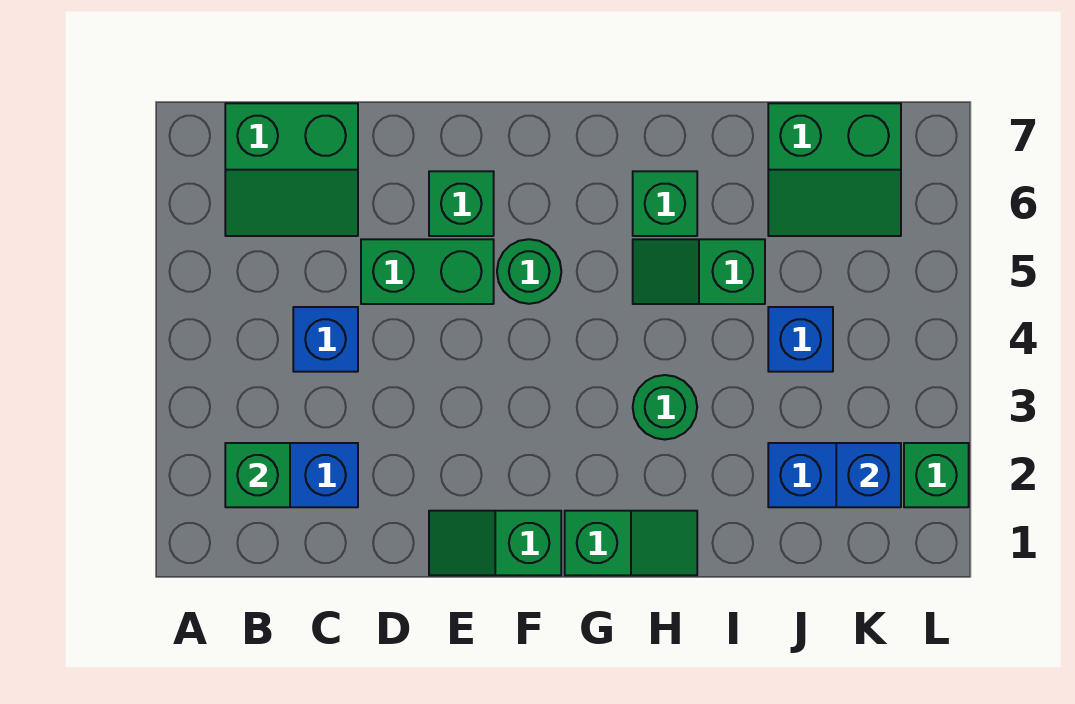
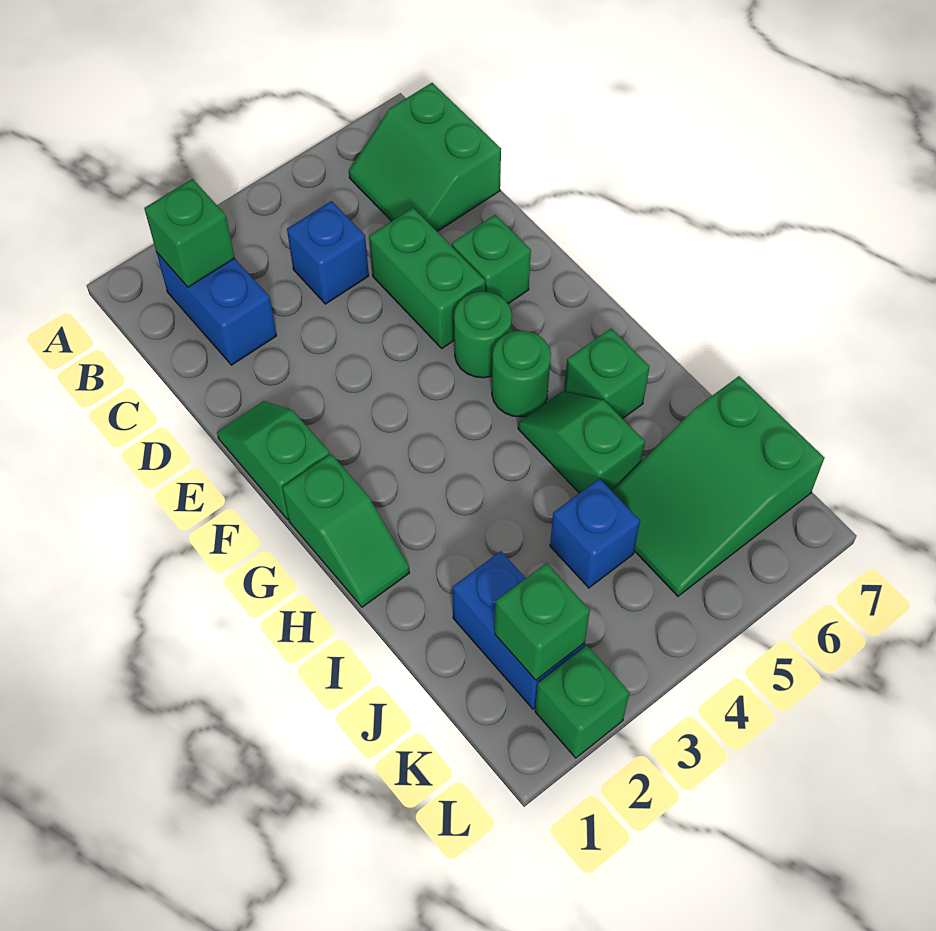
green round brick H3 level 1 -> green round brick G5 level 1
green slope J6:K7 level 1 top 7 -> green slope J5:K7 level 1 top 7
blue brick K2 level 2 -> green brick K2 level 2

